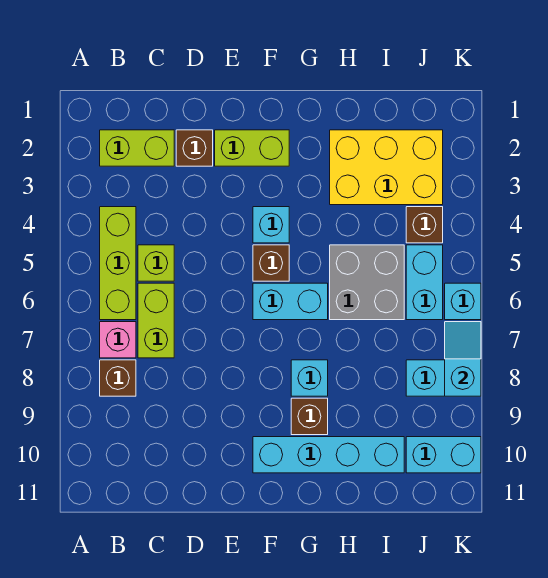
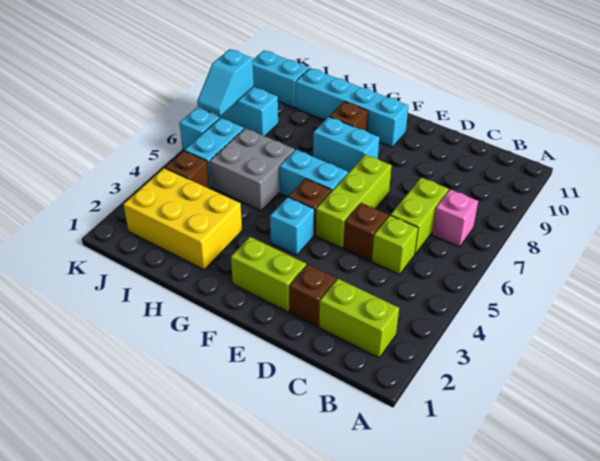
lime brick B4:B6 level 1 -> lime brick E5:E7 level 1
brown brick B8 level 1 -> brown brick D5 level 1
cyan brick G8 level 1 -> cyan brick F8:G8 level 1

